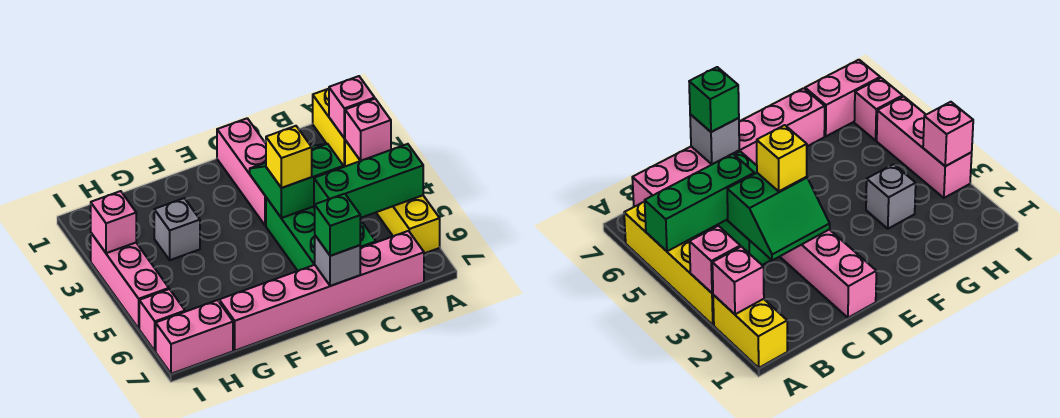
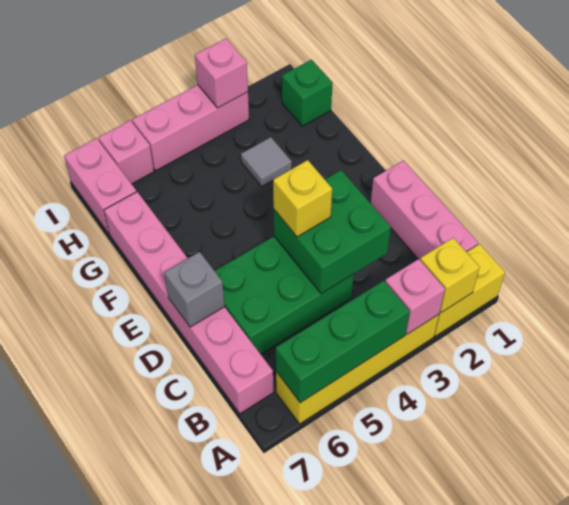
pink brick A2 level 2 -> yellow brick A2 level 2
green brick A5:C5 level 2 -> green brick A4:A6 level 2
green slope C3:D4 level 2 top 4 -> green brick C3:D4 level 2
pink brick D1:D3 level 1 -> pink brick B1:D1 level 1
green brick D7 level 3 -> green brick H1 level 1
grey brick G3 level 1 -> grey tile G3 level 1

